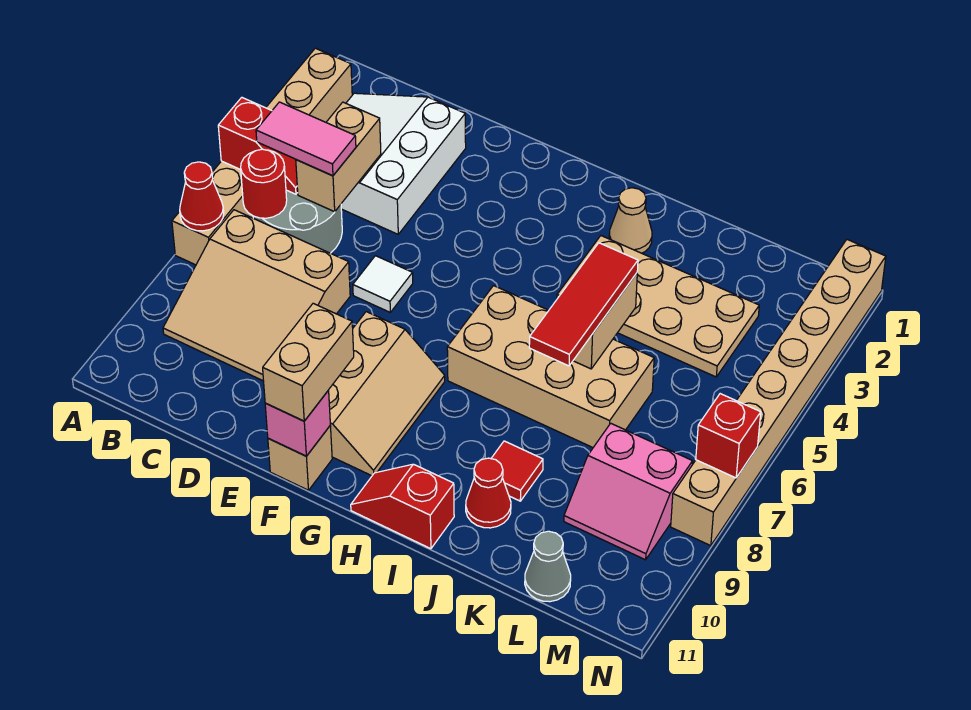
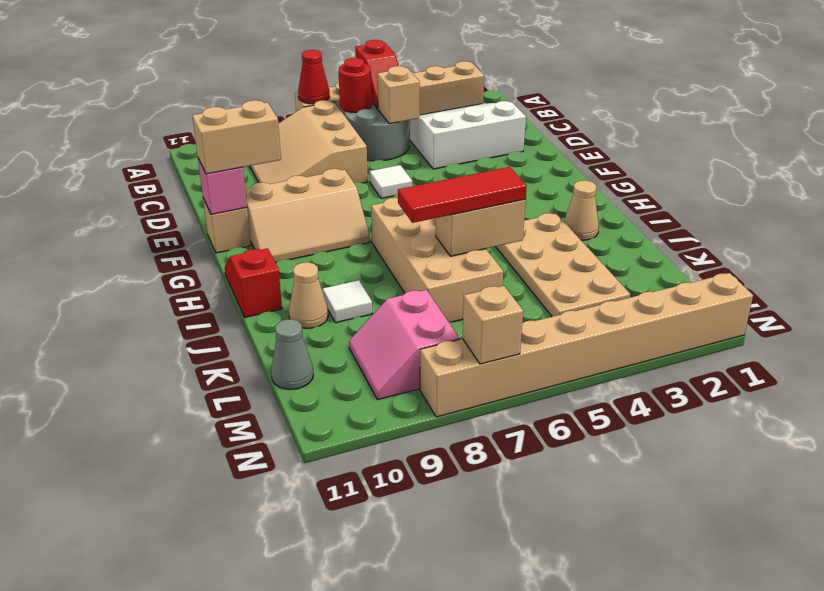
pink tile B5:C5 level 3 -> none
tan brick C4:C5 level 2 -> tan brick C5 level 2
red tile J9 level 1 -> white tile J9 level 1
red cone J10 level 1 -> tan cone J10 level 1
red brick N7 level 2 -> tan brick N7 level 2

